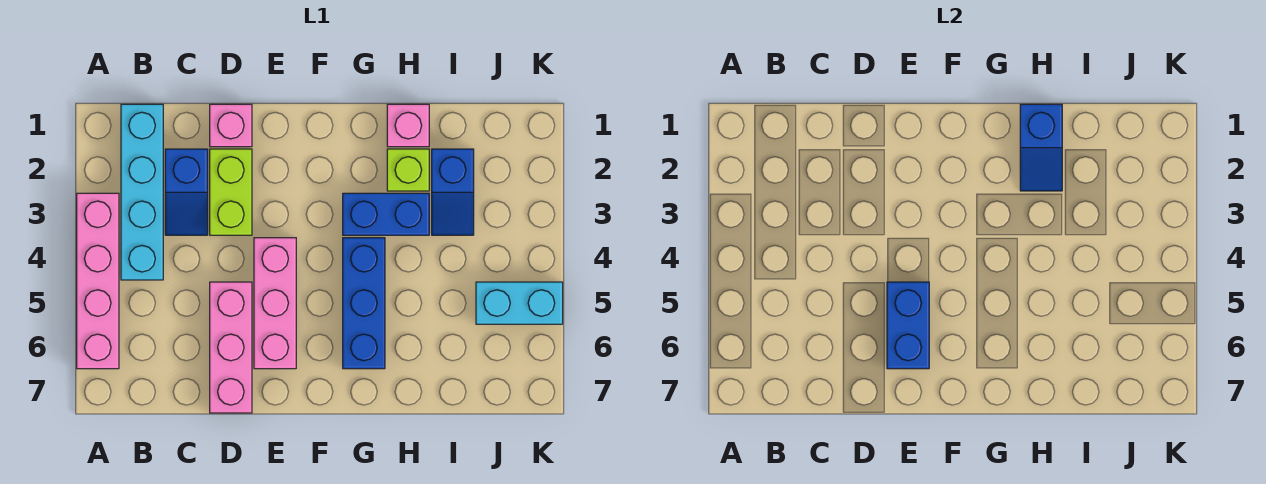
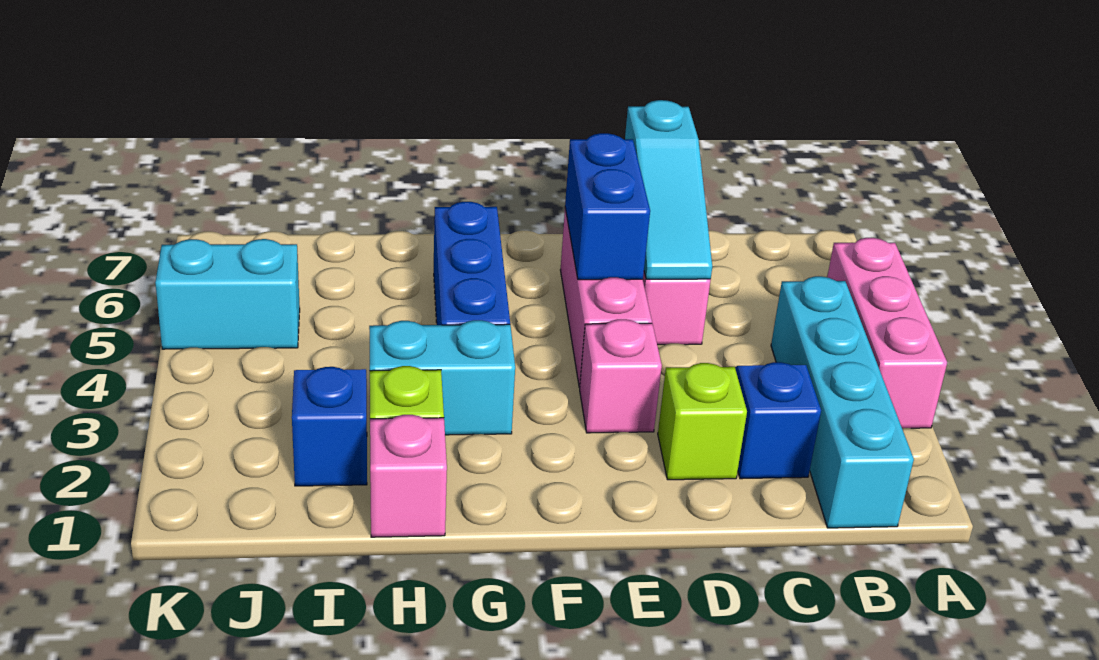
pink brick A3:A6 level 1 -> pink brick A3:A5 level 1
pink brick D1 level 1 -> pink brick E3 level 1
lime brick D2:D3 level 1 -> lime brick D2 level 1
none -> cyan slope D5:D7 level 2 top 7
blue brick G3:H3 level 1 -> cyan brick G3:H3 level 1
blue slope H1:H2 level 2 top 1 -> none

